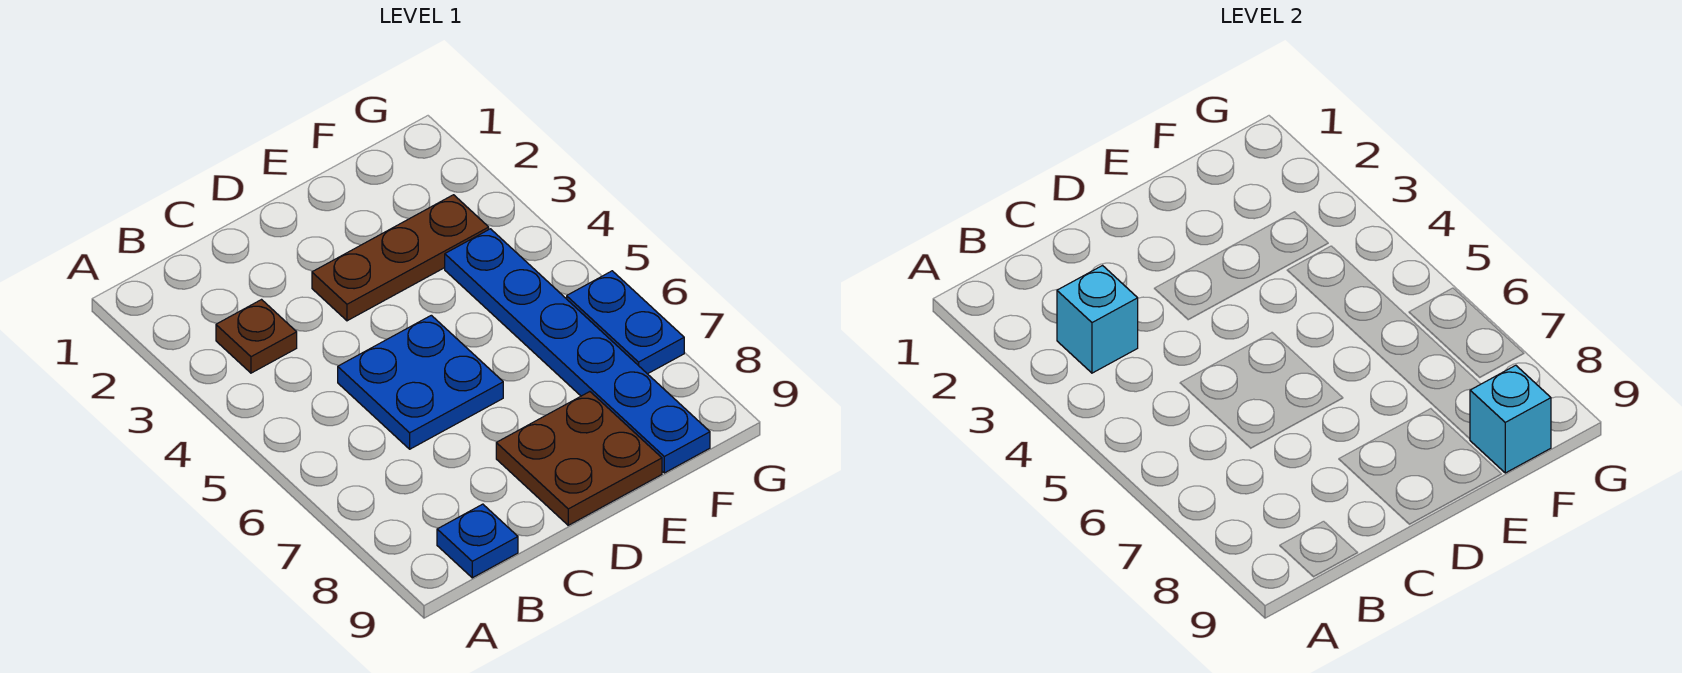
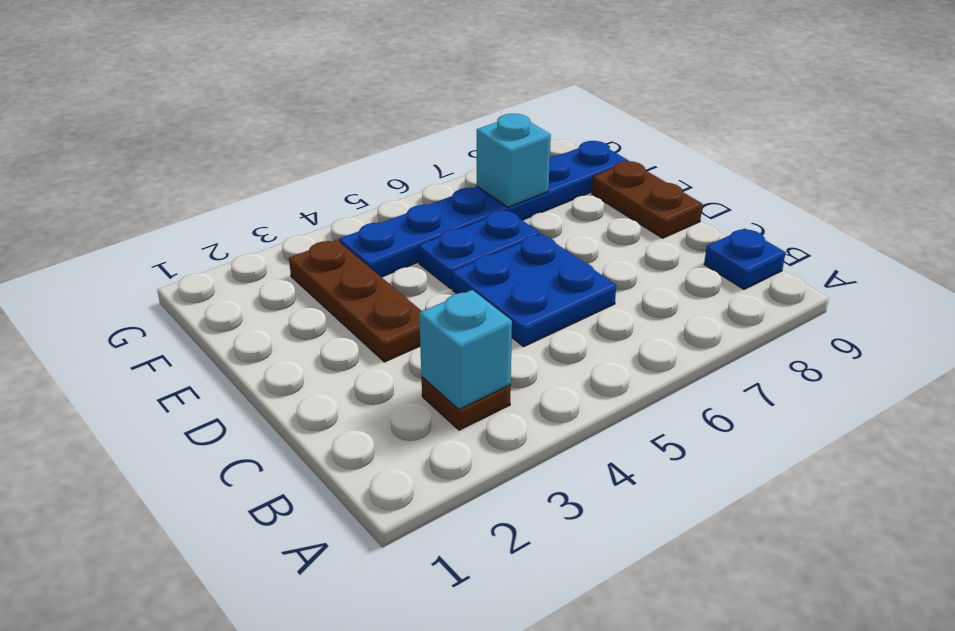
brown plate D8:E9 level 1 -> brown plate D9:E9 level 1
cyan brick F9 level 2 -> cyan brick F7 level 2
blue plate G6:G7 level 1 -> blue plate E5:E6 level 1

